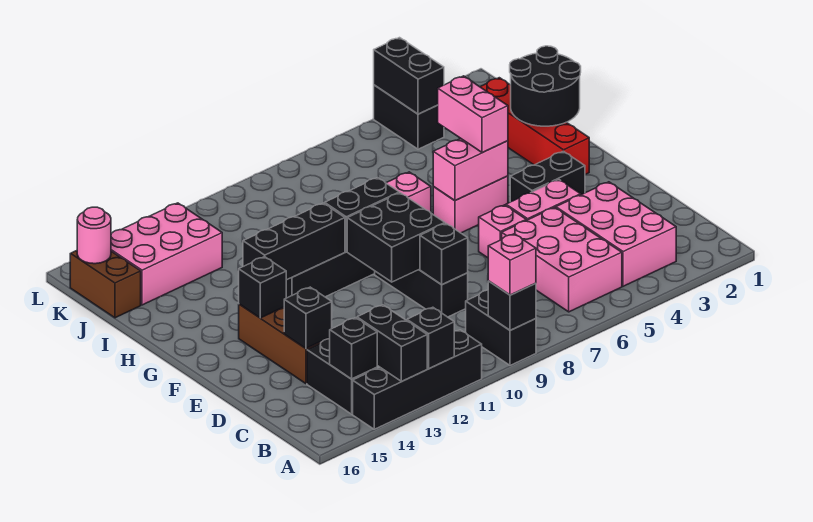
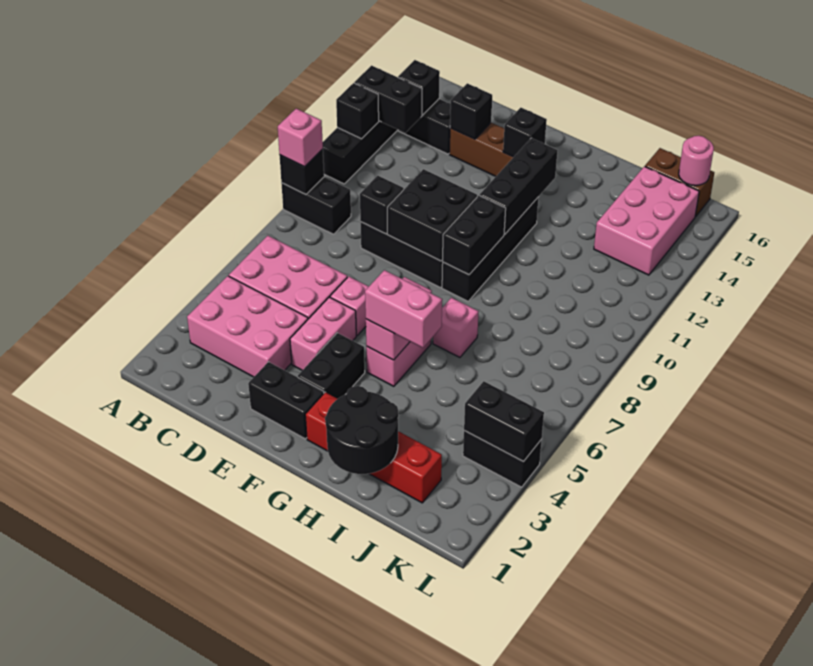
none -> black brick E2:F2 level 1

